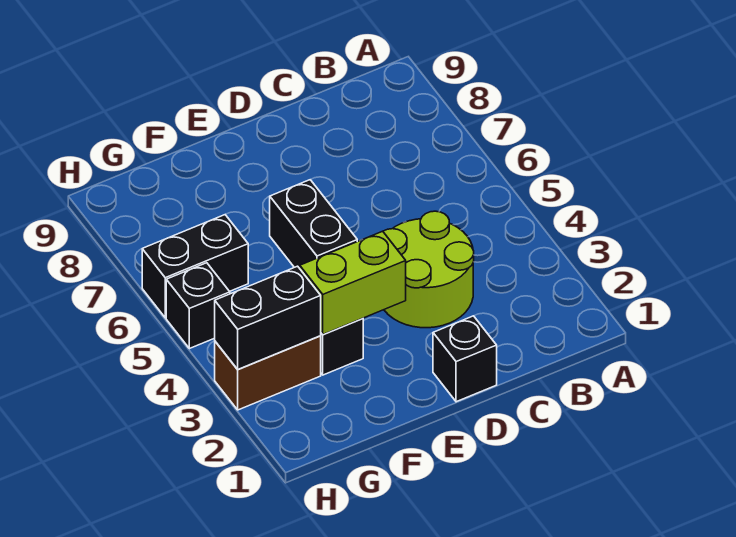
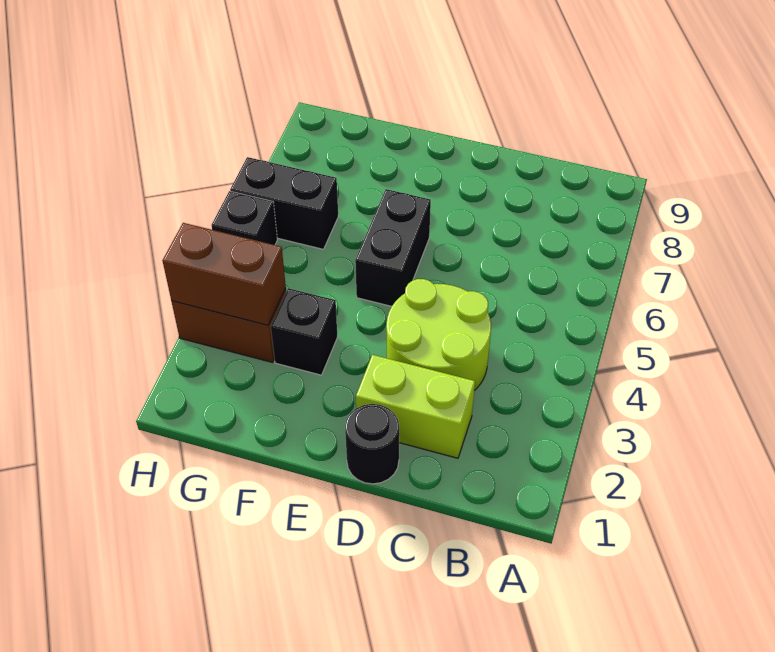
black brick D1 level 1 -> black round brick D1 level 1
lime brick E3:F3 level 2 -> lime brick C2:D2 level 1
black brick G3:H3 level 2 -> brown brick G3:H3 level 2

